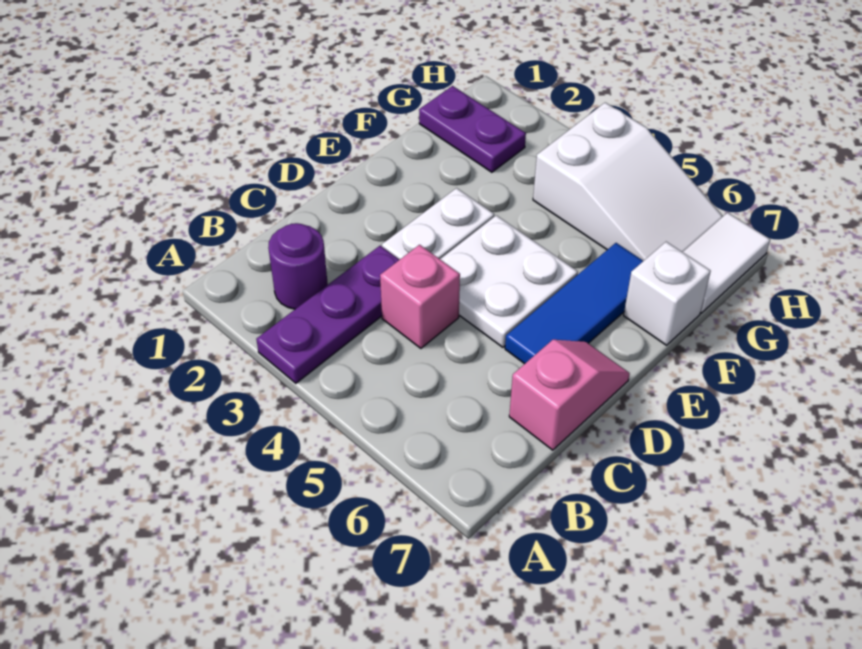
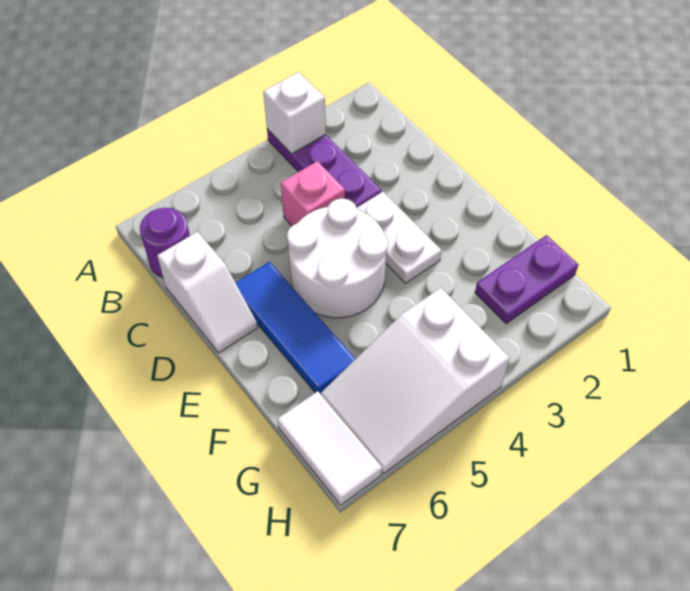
purple round brick B2 level 1 -> purple round brick B7 level 1
pink slope C7:D7 level 1 top C -> white slope C7:D7 level 1 top C
white plate D4:E5 level 1 -> white round brick D4:E5 level 1
white brick F7 level 1 -> white brick A3 level 2

